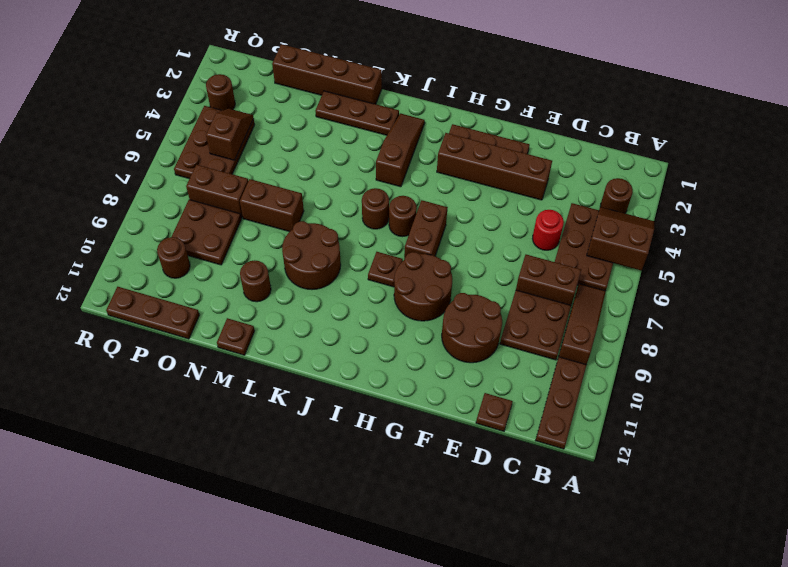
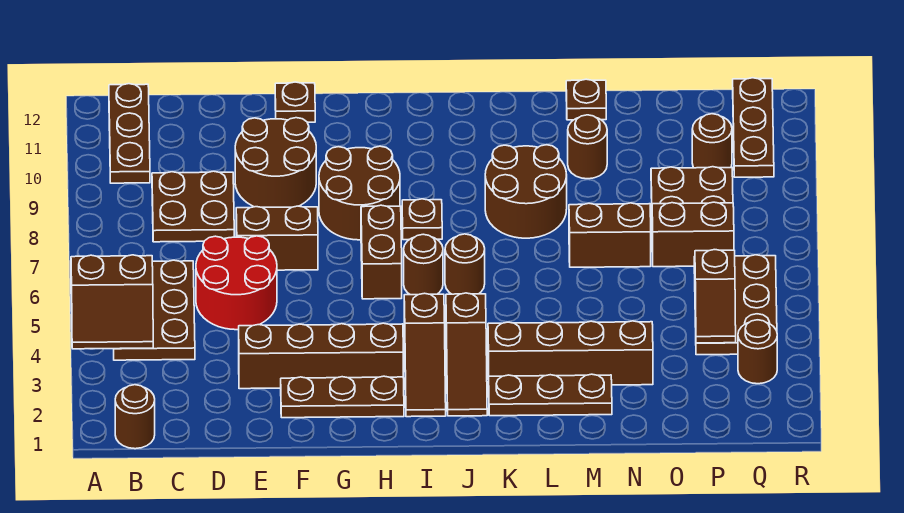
brown round brick B3 level 1 -> brown round brick B1 level 1
brown slope B7:B9 level 1 top 9 -> brown slope I2:I4 level 1 top 4
brown brick C7:D7 level 1 -> brown brick E7:F7 level 1
red round brick D5 level 1 -> red round brick D5:E6 level 1
brown plate D12 level 1 -> brown plate F12 level 1
brown brick L1:O1 level 1 -> brown brick K3:N3 level 1
brown plate O12:Q12 level 1 -> brown plate Q10:Q12 level 1

